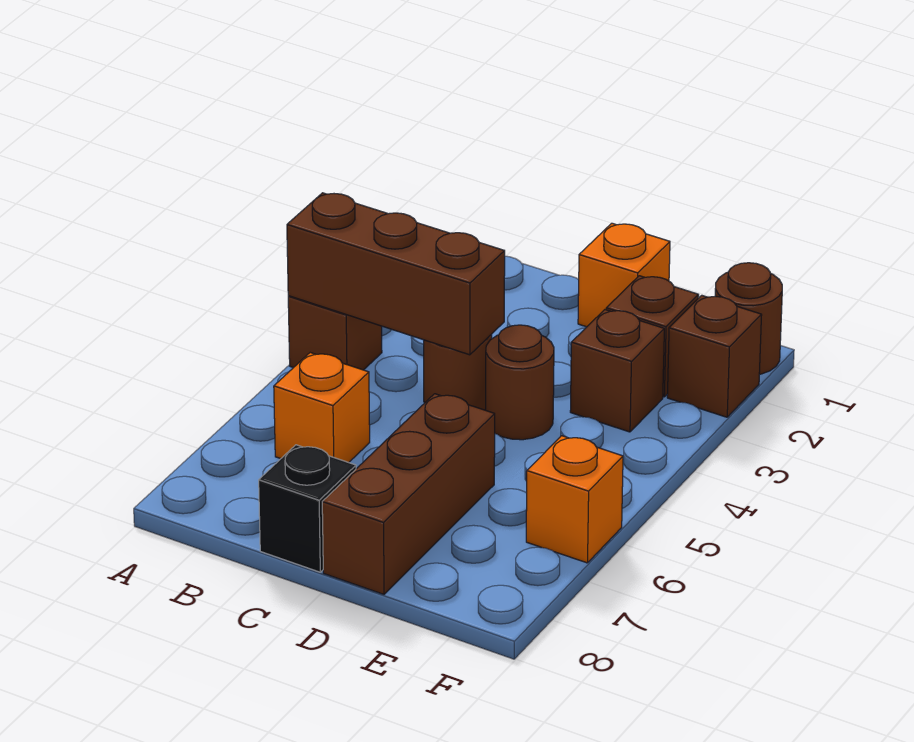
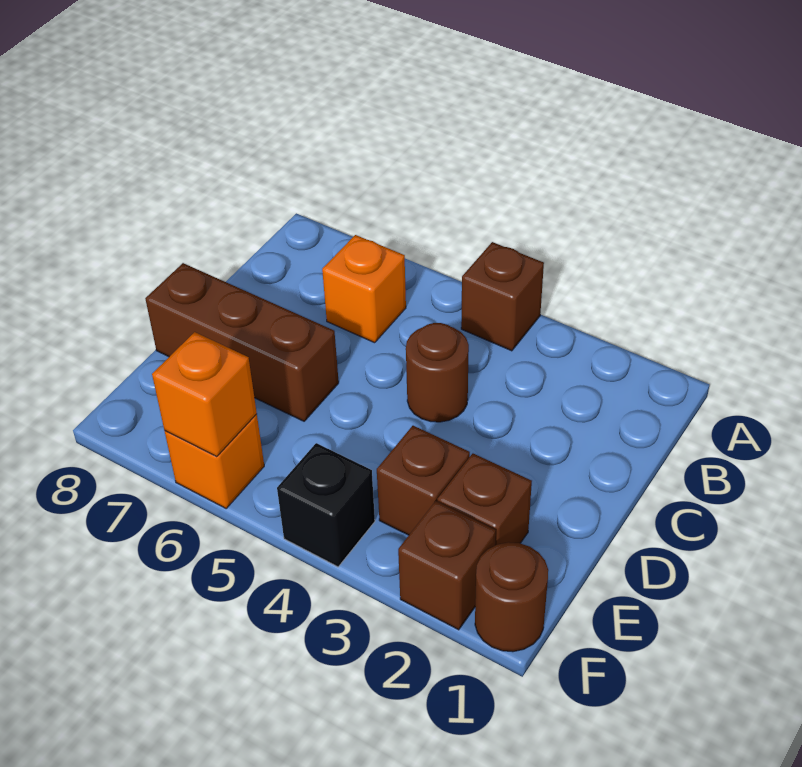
brown brick A4:C4 level 2 -> none
black brick C8 level 1 -> black brick F4 level 1
orange brick D1 level 1 -> orange brick F6 level 2
brown round brick D4 level 1 -> none

